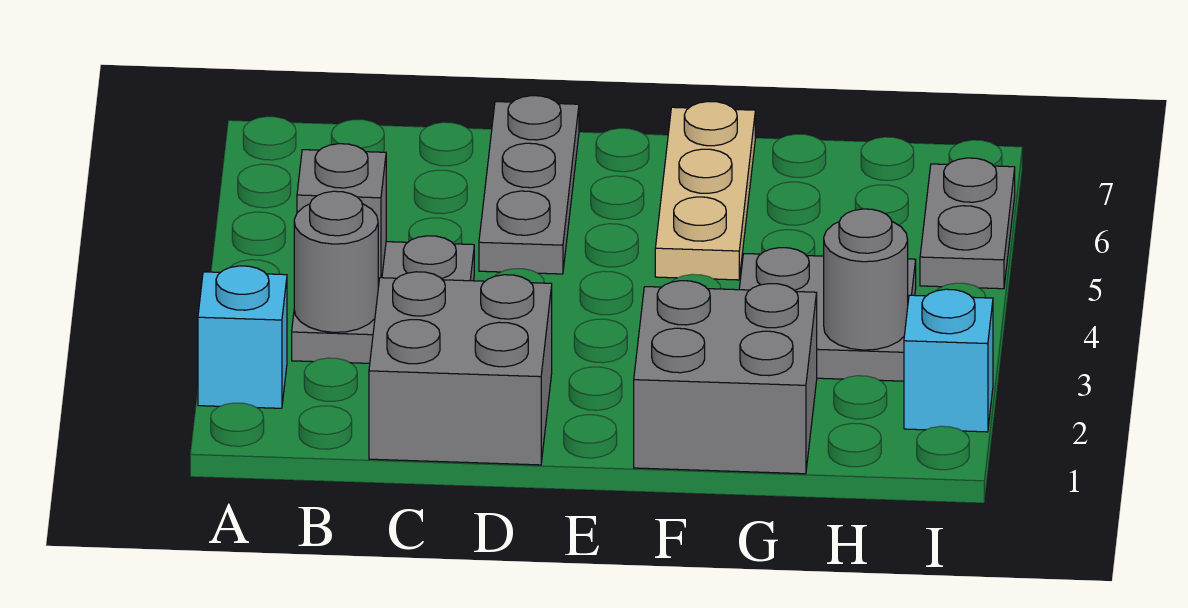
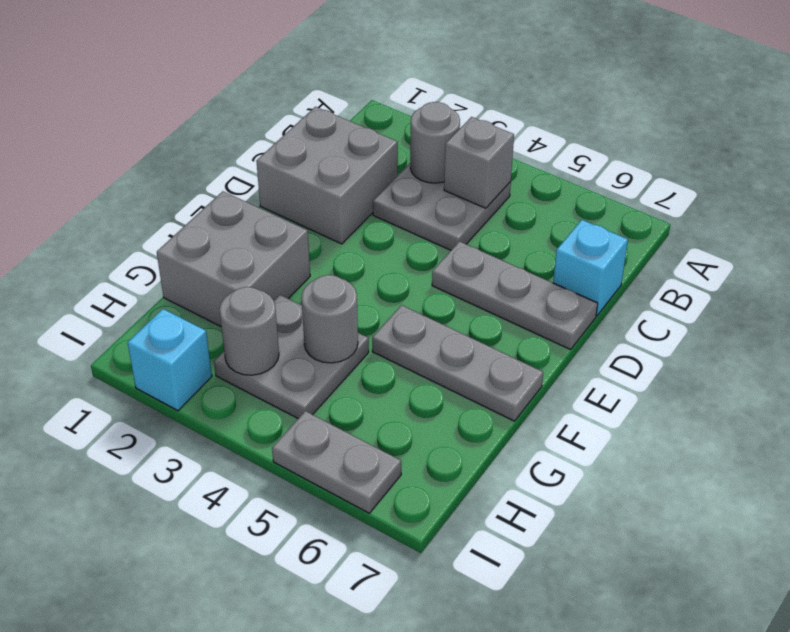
cyan brick A2 level 1 -> cyan brick C7 level 1
tan plate F5:F7 level 1 -> grey plate F5:F7 level 1
none -> grey round brick G4 level 2

